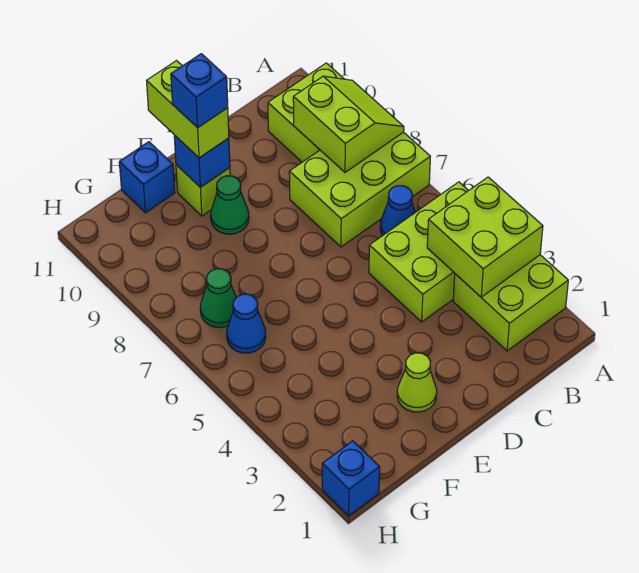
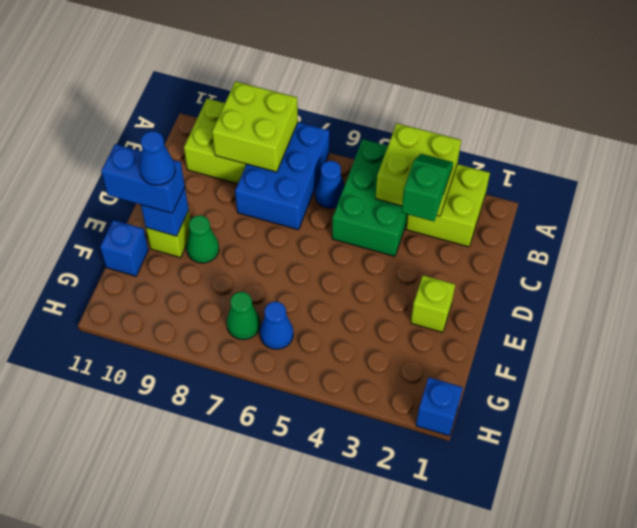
lime brick A4:C5 level 1 -> green brick A4:C5 level 1
lime brick A7:C8 level 1 -> blue brick A7:C8 level 1
lime slope A8:B9 level 2 top B -> lime brick A8:B9 level 2
none -> green slope B3:C3 level 3 top C
lime cone E2 level 1 -> lime brick E2 level 1
lime brick E10:E11 level 3 -> blue brick E10:E11 level 3
blue brick E10 level 4 -> blue cone E10 level 4

